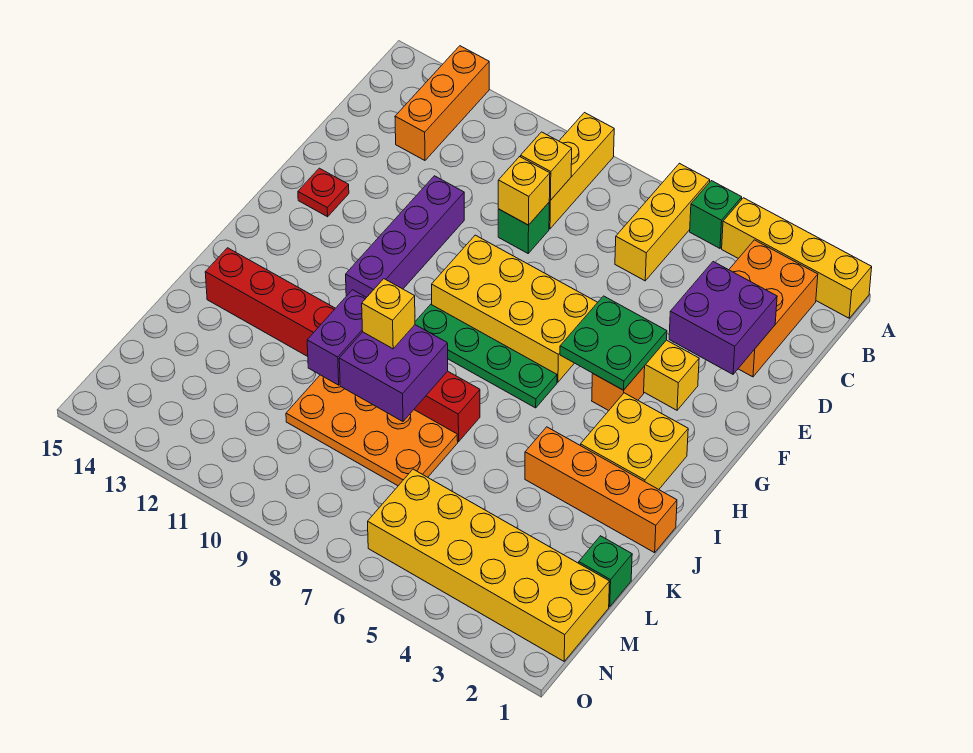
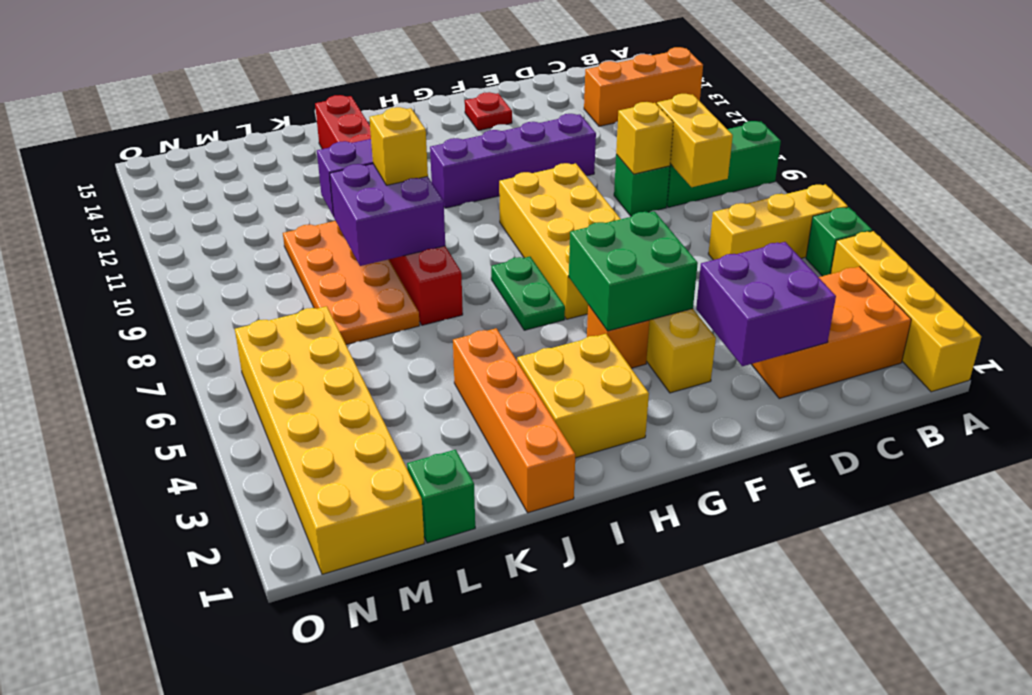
yellow brick A9:C9 level 1 -> green brick A9:C9 level 1
yellow brick C9 level 2 -> yellow brick C8:C9 level 2
green plate F4:G5 level 2 -> green brick F4:G5 level 2
green plate H6:H9 level 1 -> green plate H6:H7 level 1

